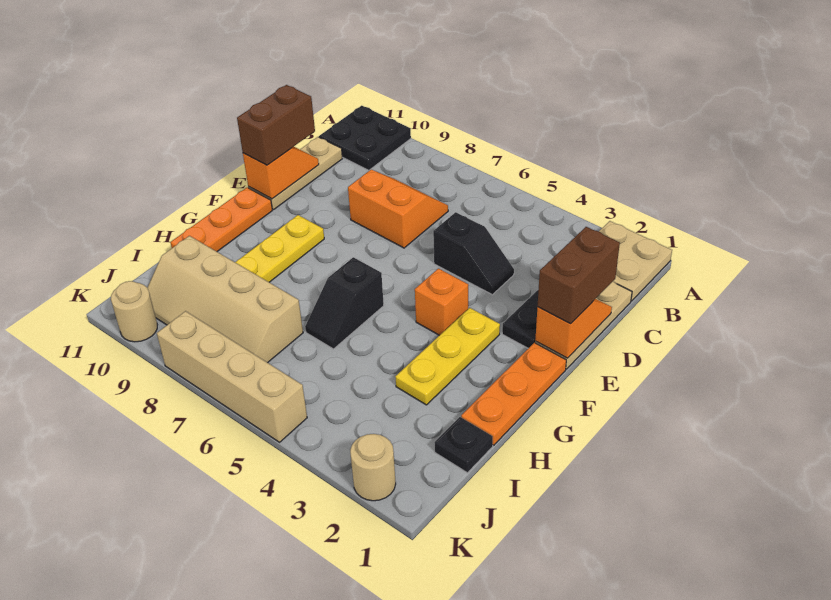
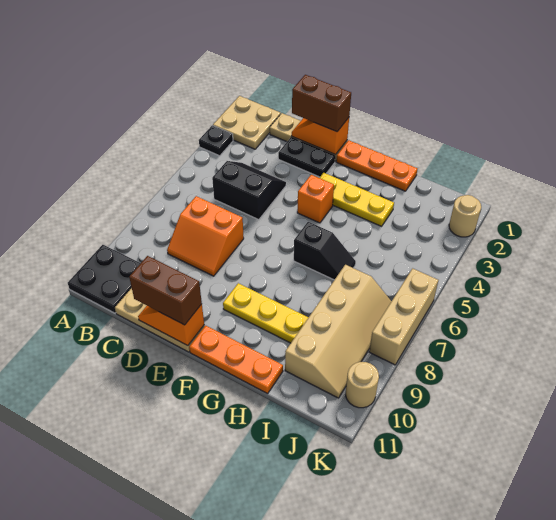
orange slope C7:D8 level 1 top D -> orange slope C7:D8 level 1 top 7
black slope D4:D5 level 1 top 5 -> black slope C4:D5 level 1 top 5
black plate I1 level 1 -> black plate A3 level 1
tan brick K5:K8 level 1 -> tan brick K6:K8 level 1

